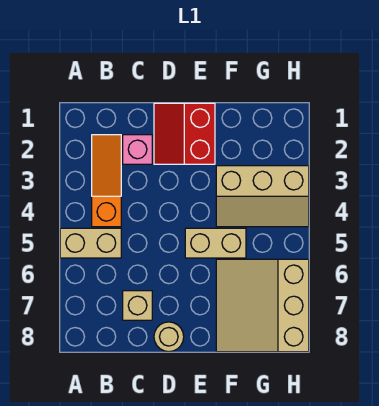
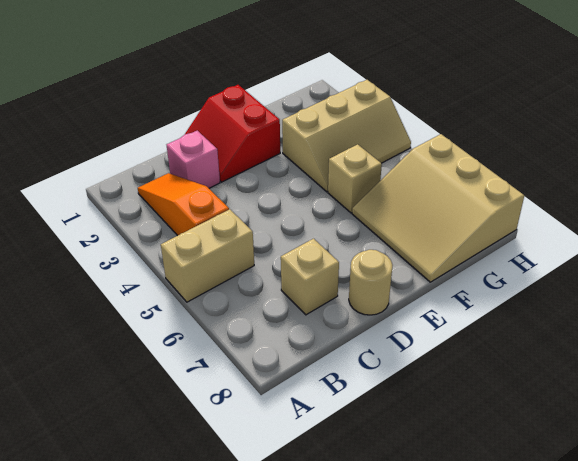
tan brick E5:F5 level 1 -> tan brick F5 level 1

